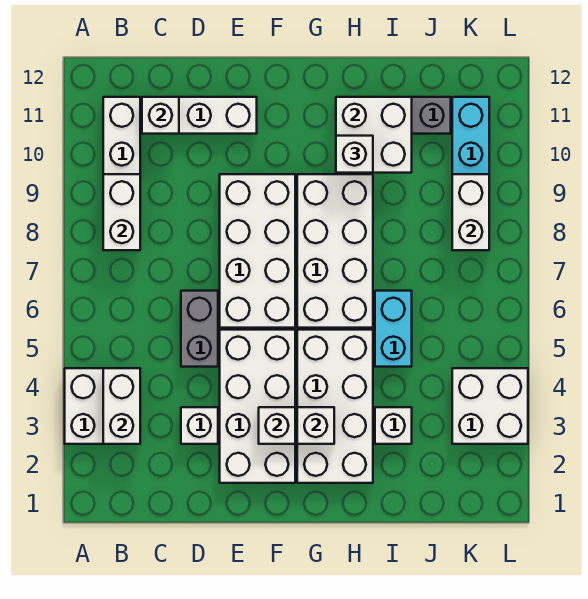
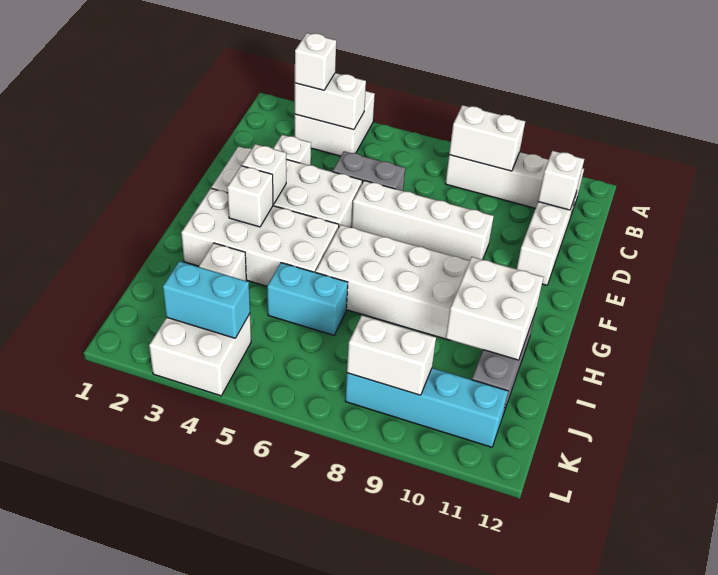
white brick E6:F9 level 1 -> white brick E6:E9 level 1
white brick H10 level 3 -> white brick B3 level 3
none -> cyan brick K3:K4 level 2

